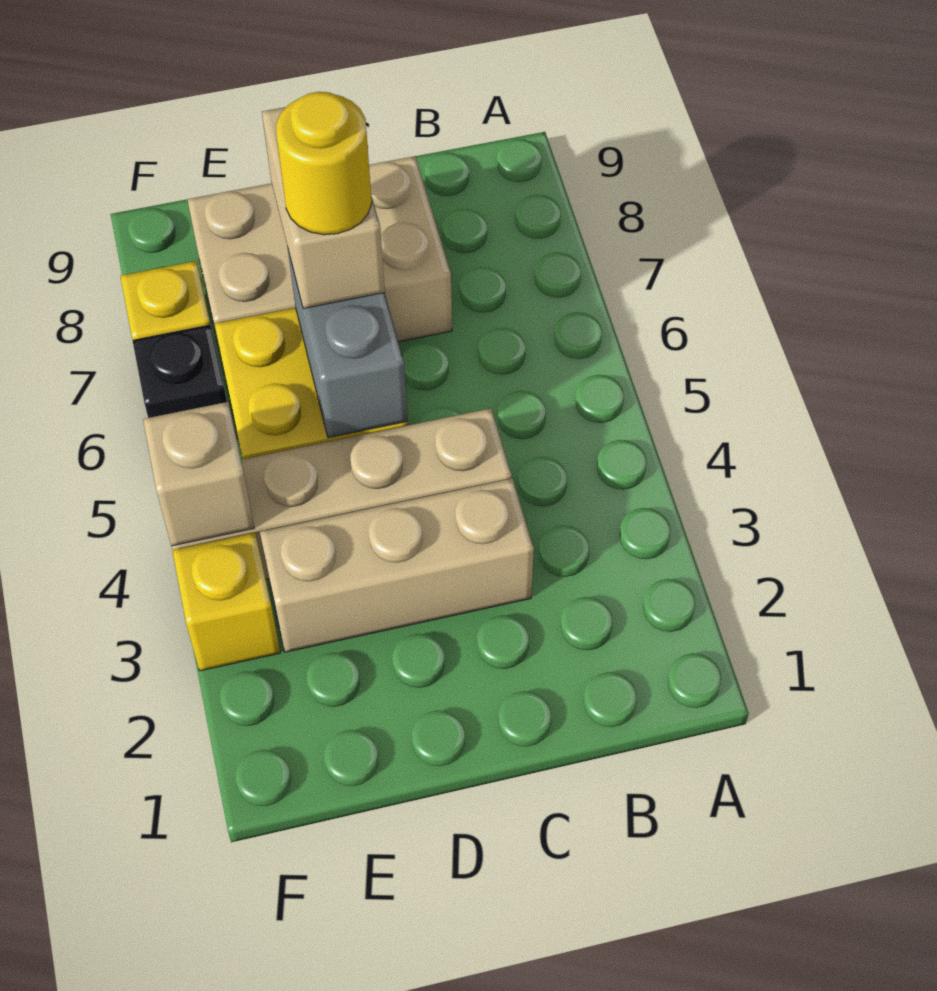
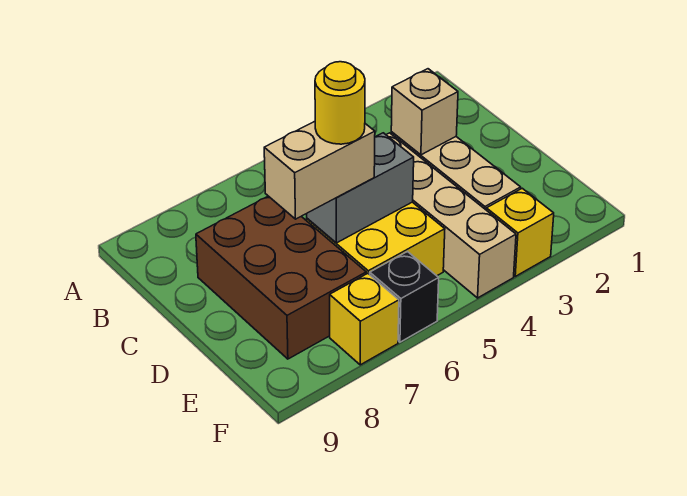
tan brick C7:E8 level 1 -> brown brick C7:E8 level 1
tan brick F4 level 2 -> tan brick C3 level 2

